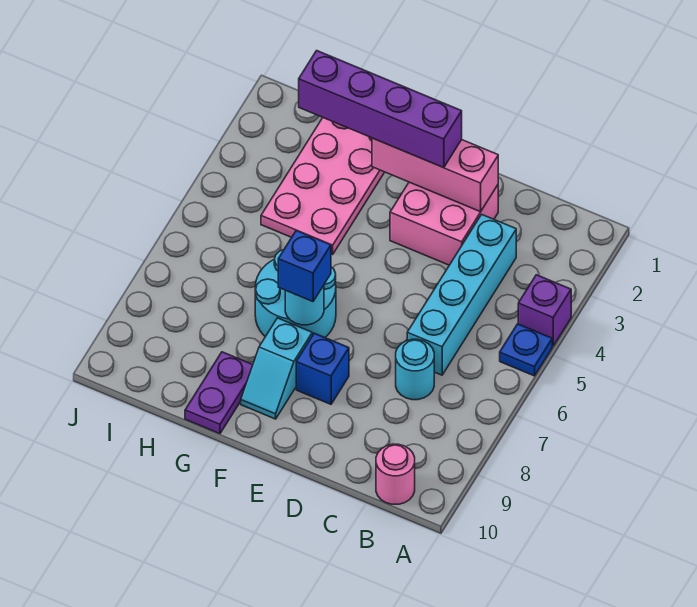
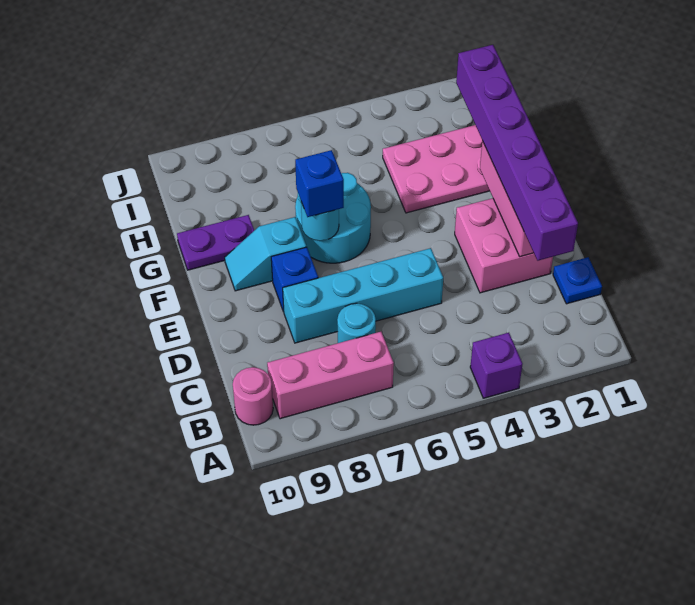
blue plate A5 level 1 -> blue plate C1 level 1
none -> pink brick B7:B9 level 1
cyan brick C3:C6 level 1 -> cyan brick D5:D8 level 1
purple brick E2:H2 level 3 -> purple brick C2:H2 level 3

